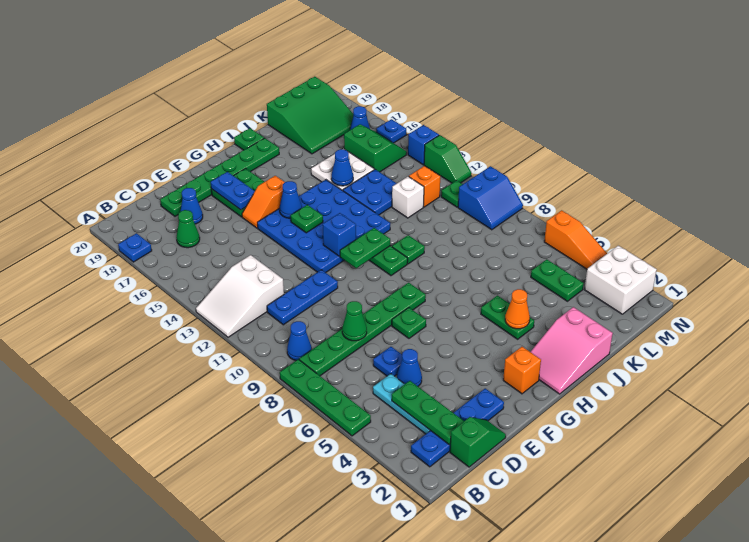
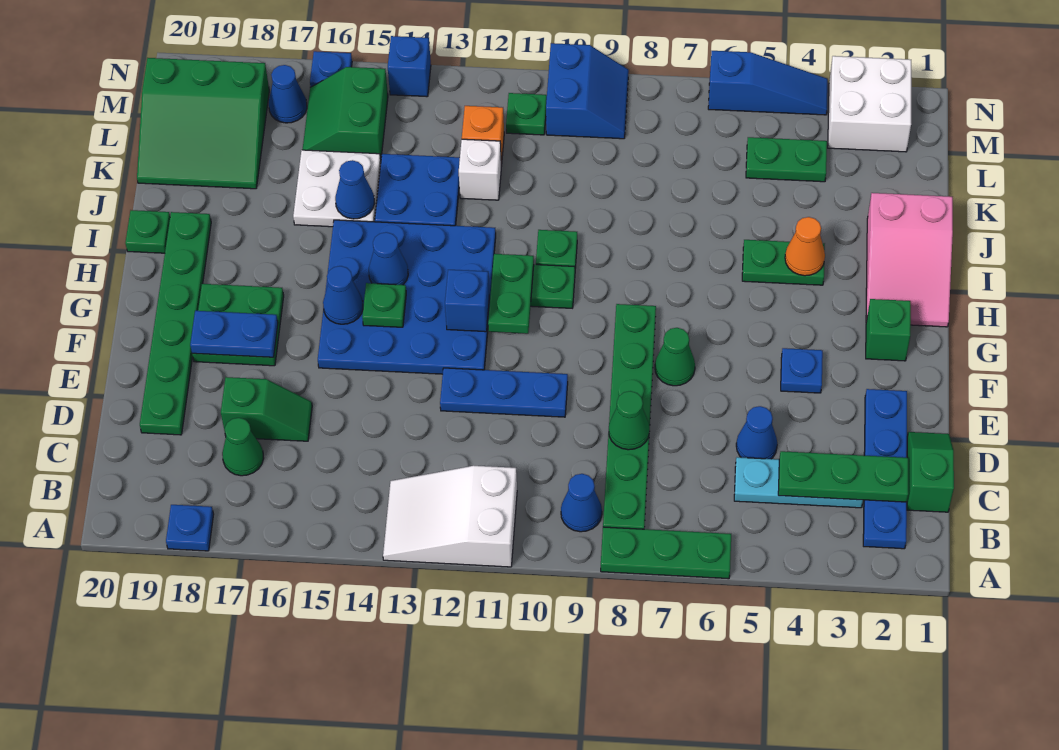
green plate A5:A8 level 1 -> green plate A6:A8 level 1
white slope A12:C13 level 1 top C -> white slope A11:B13 level 1 top 11
blue plate C11:E11 level 1 -> blue plate E10:E12 level 1
blue plate D6 level 1 -> blue plate F4 level 1
blue cone D18 level 1 -> blue cone H14 level 2
green plate F7 level 1 -> green cone F7 level 1
orange slope F16:G16 level 1 top G -> none
orange brick G2 level 1 -> green brick G2 level 1
green slope K18:M20 level 1 top 20 -> green slope K18:M20 level 1 top M
green slope L15:M16 level 1 top L -> green slope L15:M16 level 1 top 15
orange slope N4:N6 level 1 top 6 -> blue slope N4:N6 level 1 top 6
green slope N12:N13 level 1 top 13 -> green slope D16:D17 level 1 top 17

